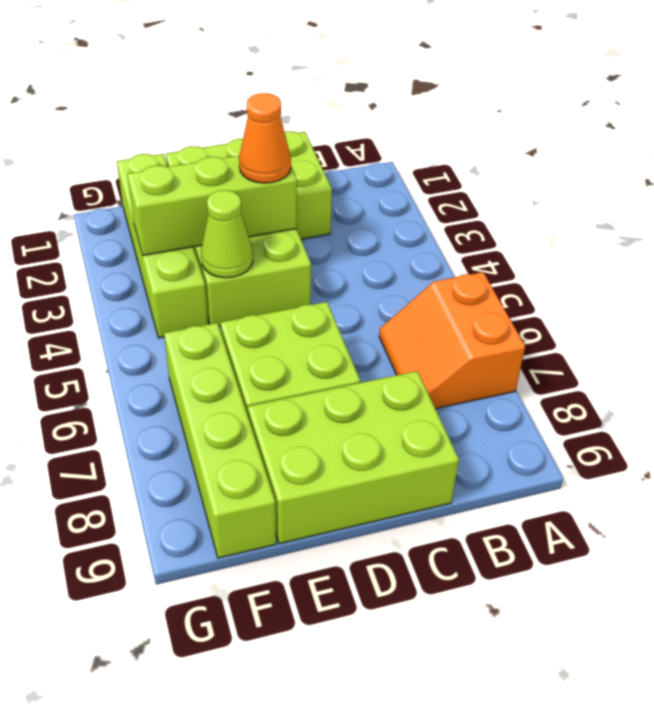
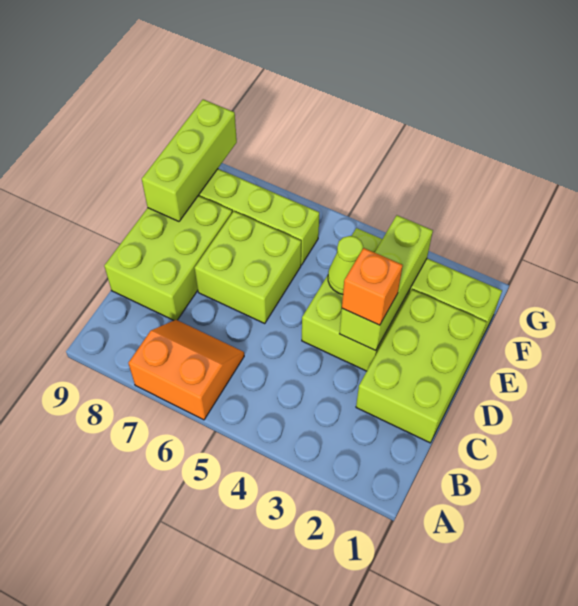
orange cone D3 level 3 -> orange brick D3 level 3
none -> lime brick E9:G9 level 2

